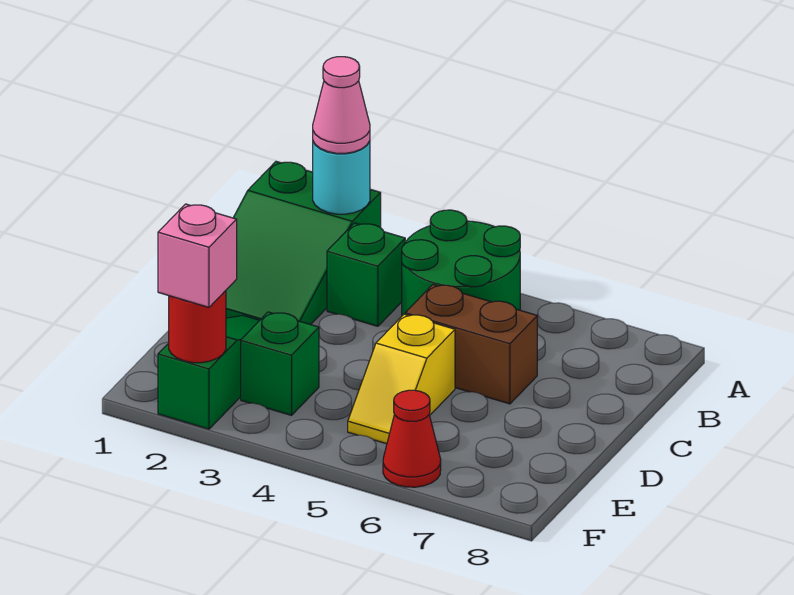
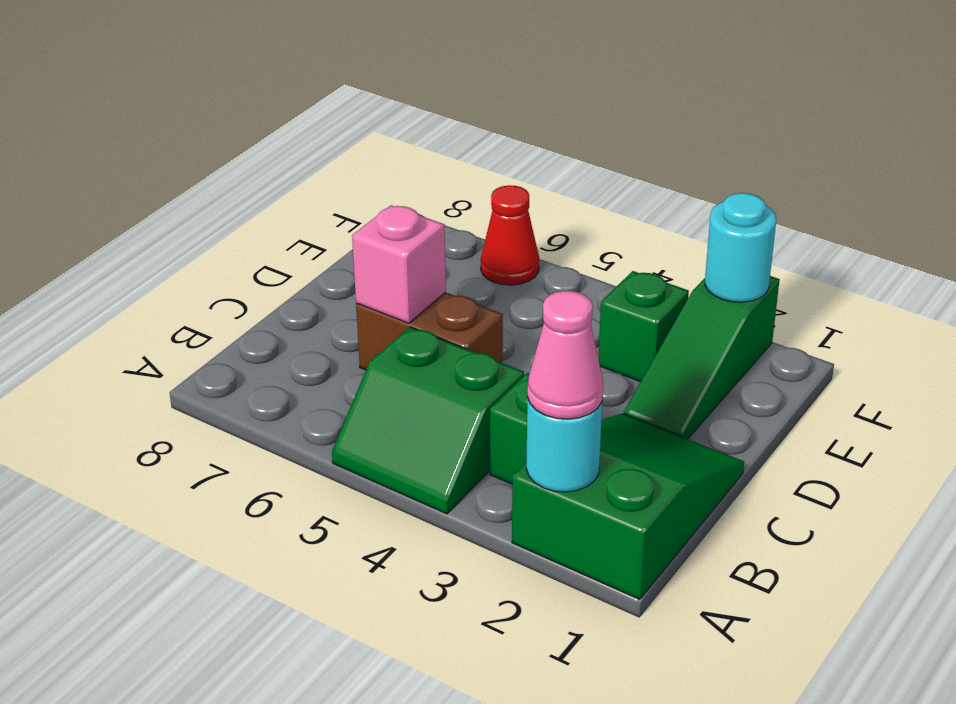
green round brick A4:B5 level 1 -> green slope A4:B5 level 1 top B
yellow slope D5:E5 level 1 top D -> none
red round brick F2 level 2 -> cyan round brick F2 level 2
pink brick F2 level 3 -> pink brick C6 level 2

